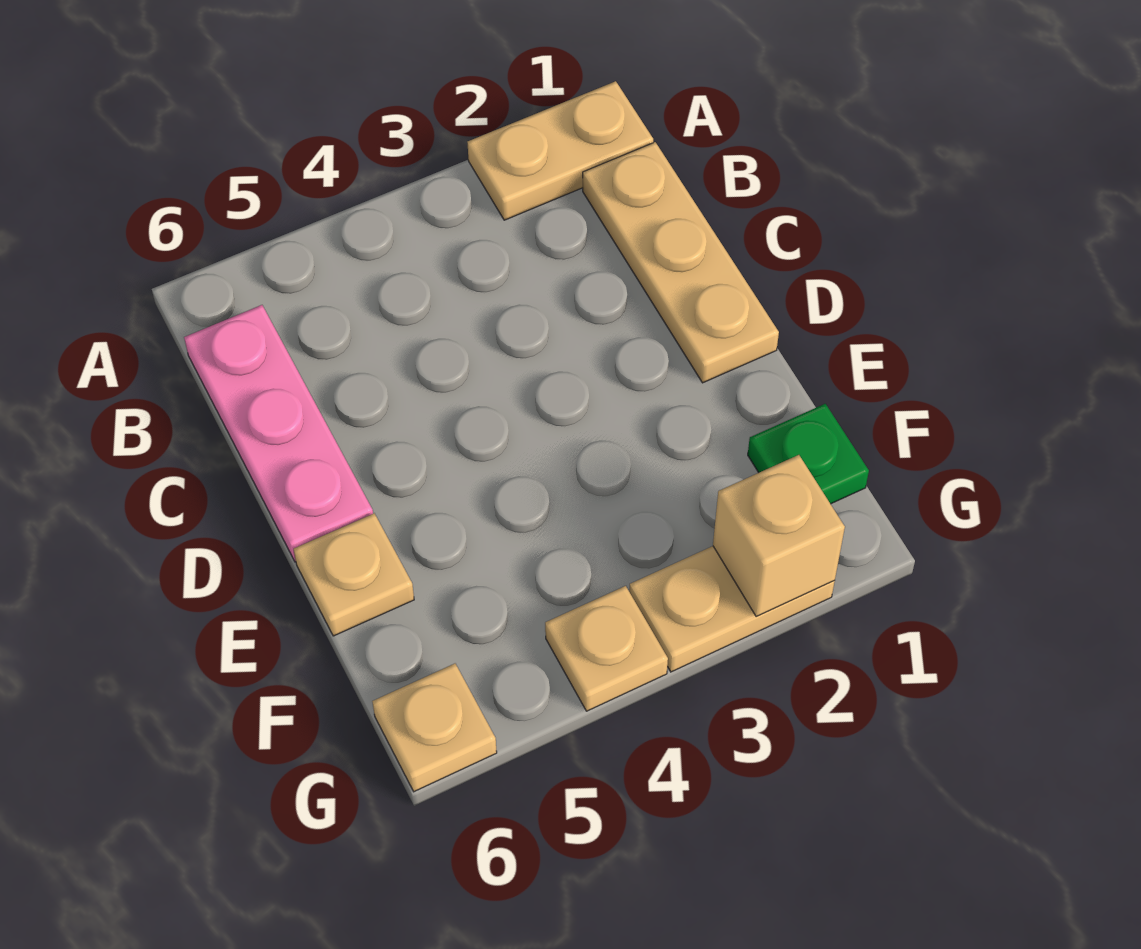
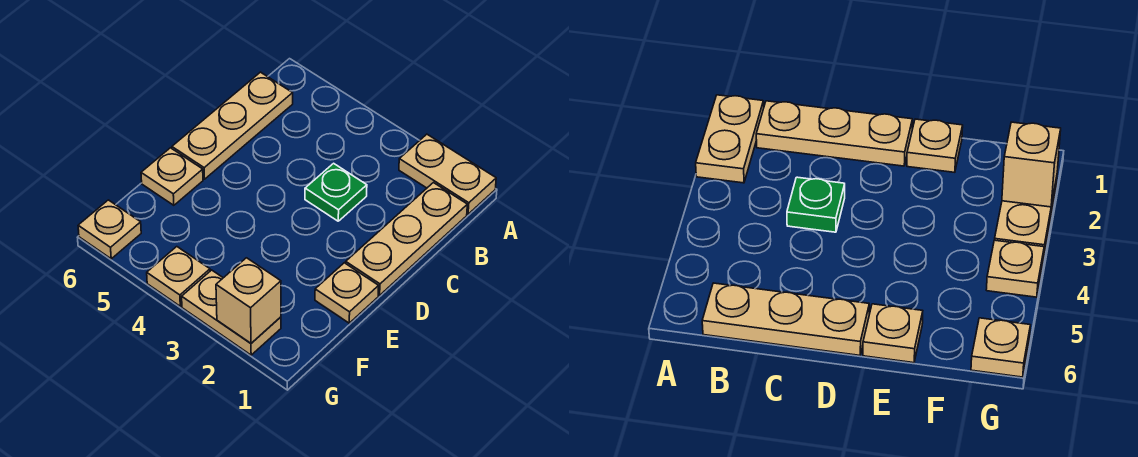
pink plate B6:D6 level 1 -> tan plate B6:D6 level 1
none -> tan plate E1 level 1
green plate F1 level 1 -> green plate C3 level 1

